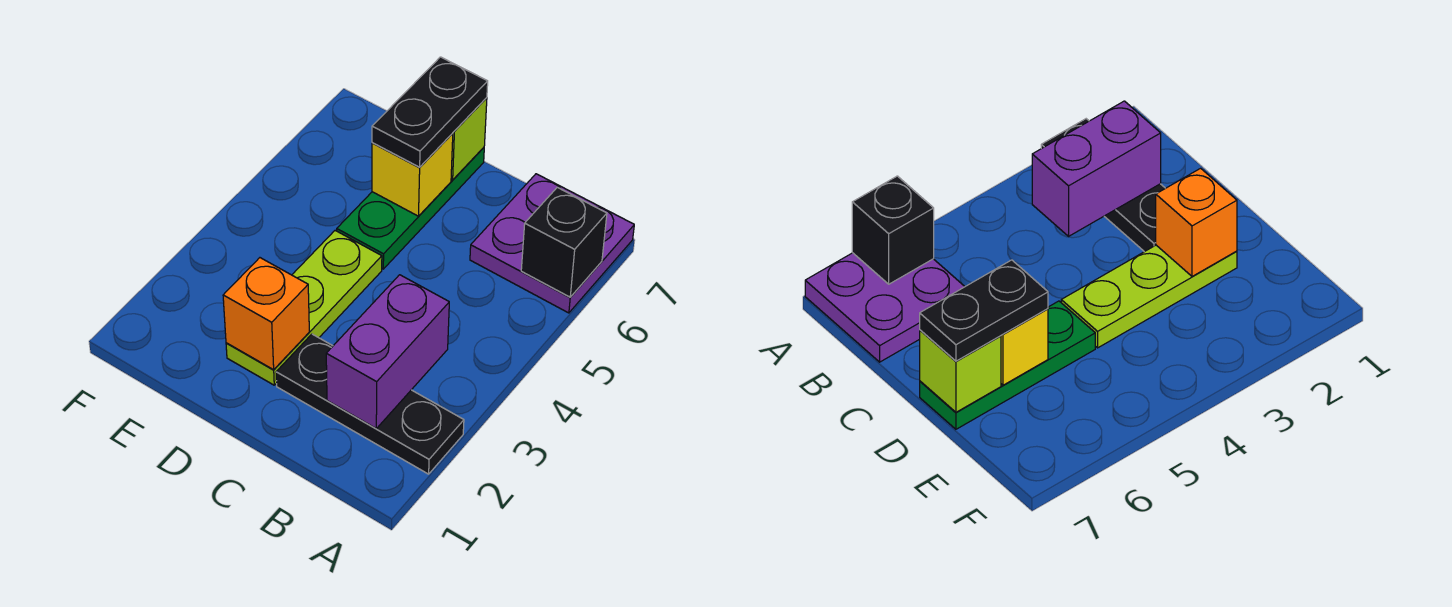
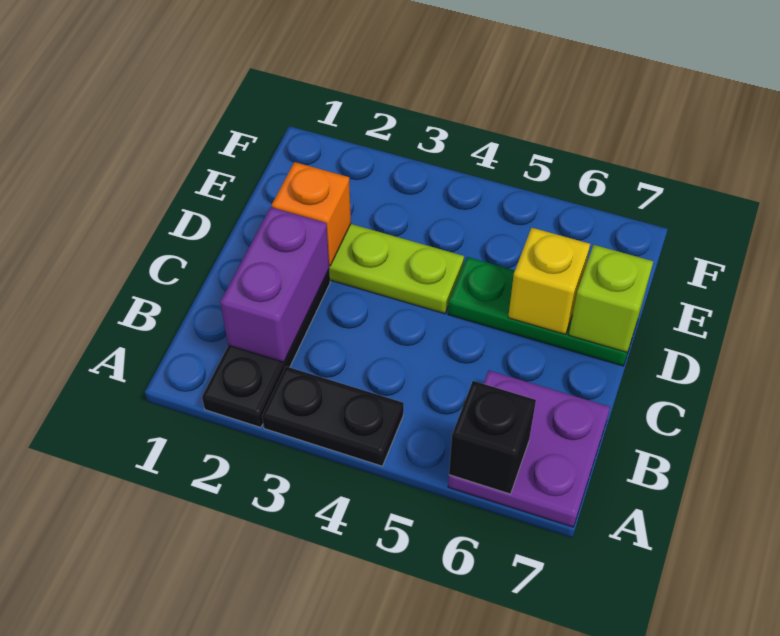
purple brick B2:B3 level 2 -> purple brick B2:C2 level 2
black plate D6:D7 level 3 -> black plate A3:A4 level 1

